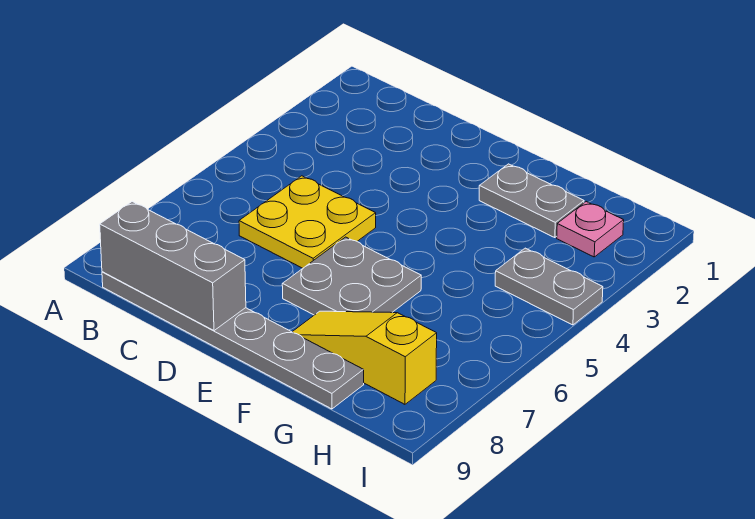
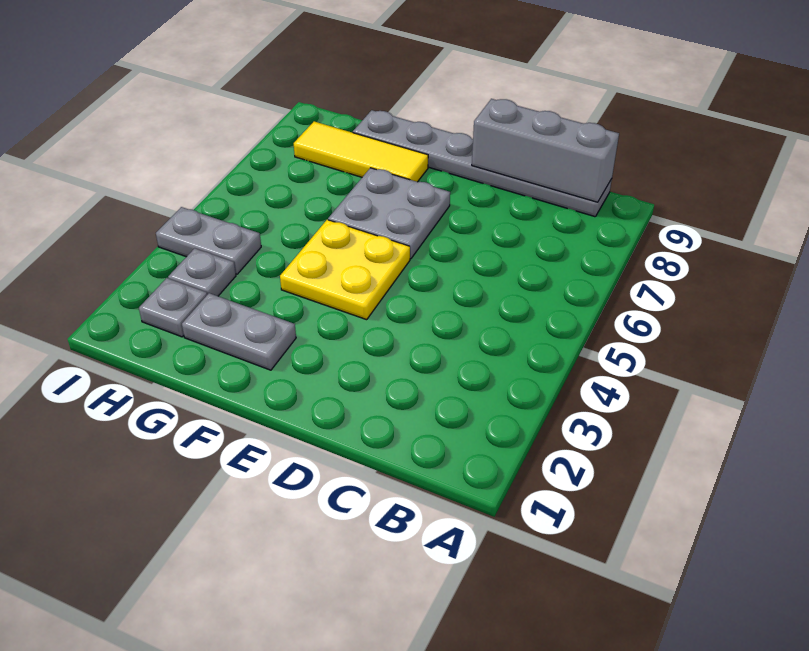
yellow plate C5:D6 level 1 -> yellow plate E4:F5 level 1
yellow slope F8:H8 level 1 top H -> yellow tile F8:H8 level 1
pink plate H2 level 1 -> grey plate H2 level 1
none -> grey plate H3 level 1

